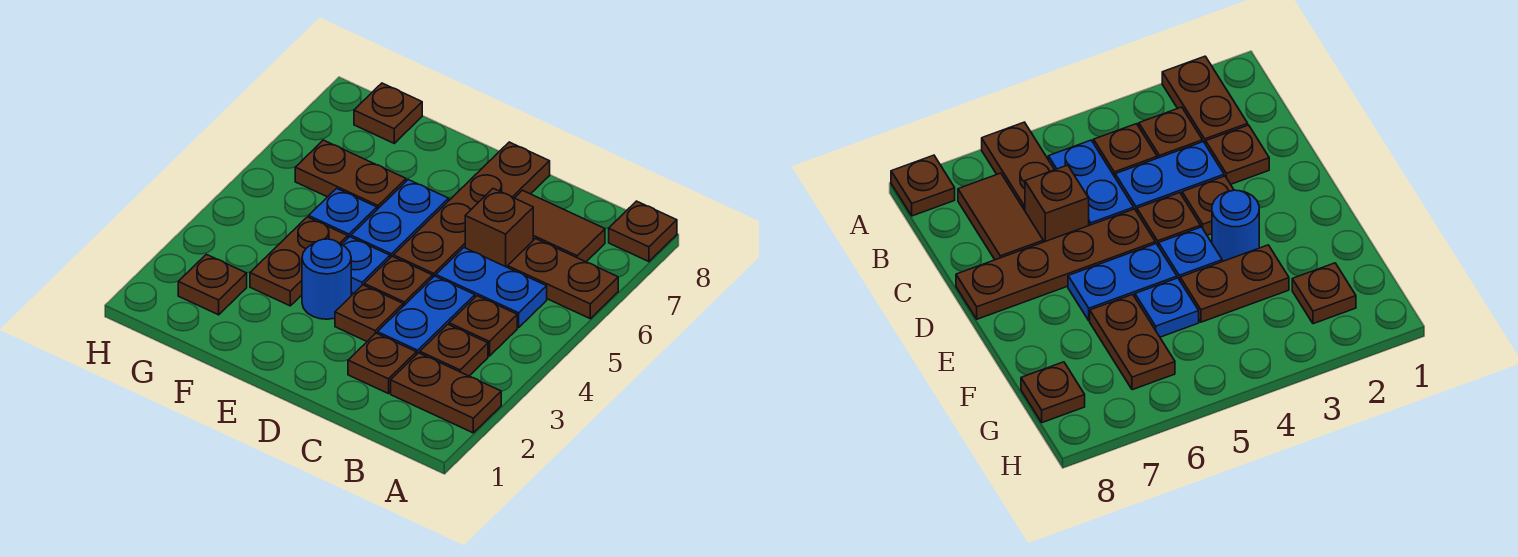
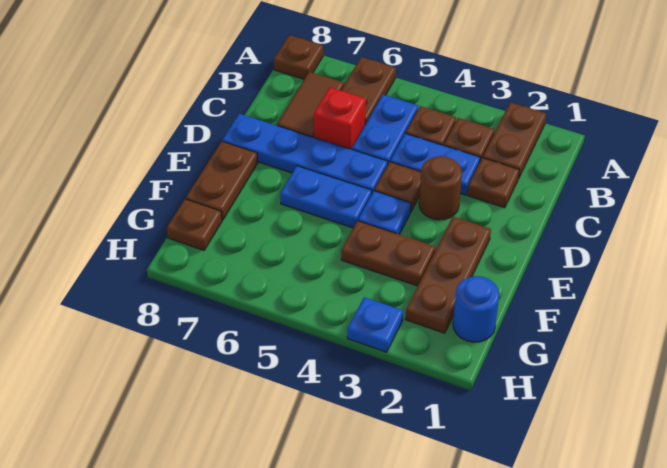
brown brick C6 level 1 -> red brick C6 level 1
brown plate D3 level 1 -> brown round brick D3 level 1
brown plate D5:D8 level 1 -> blue plate D5:D8 level 1
blue round brick E3 level 1 -> blue round brick G1 level 1
blue plate F5 level 1 -> blue plate H3 level 1
brown plate F6:G6 level 1 -> brown plate E8:F8 level 1
brown plate G2 level 1 -> brown plate E2:G2 level 1

